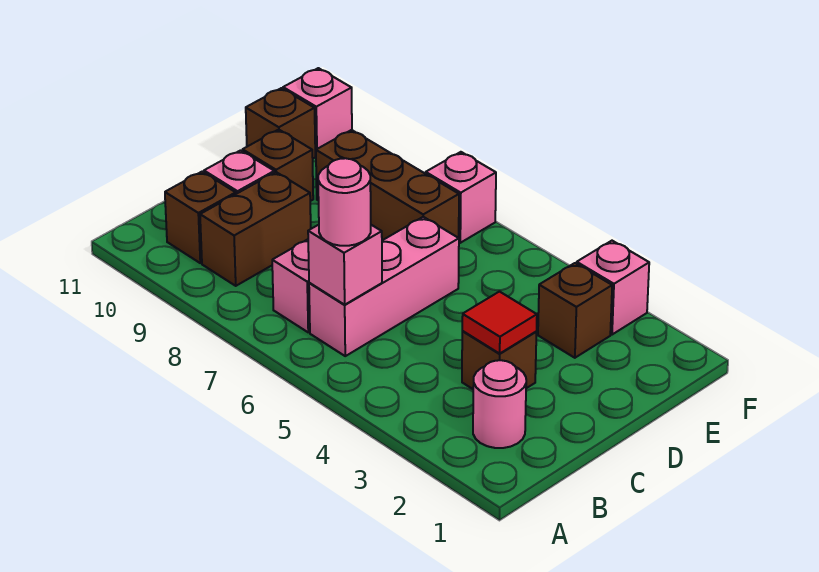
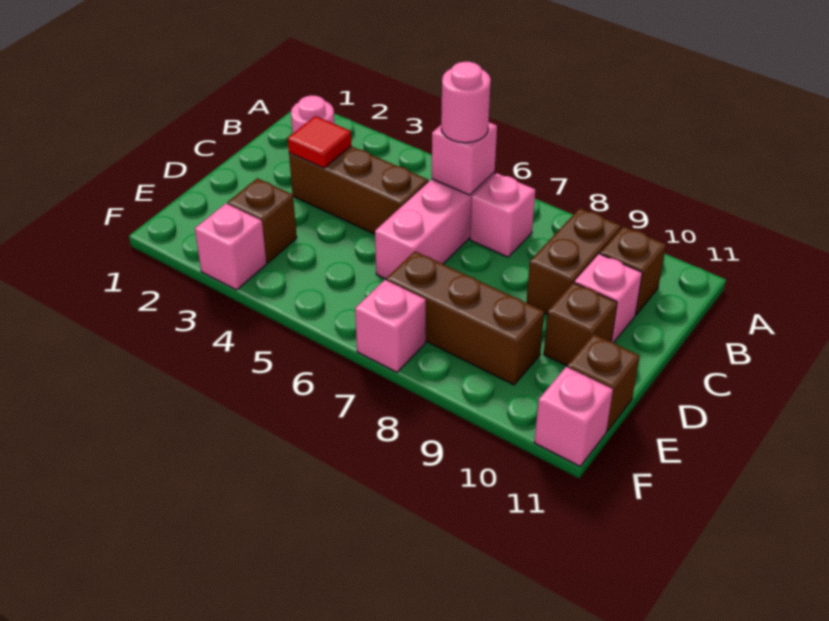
brown brick C3 level 1 -> brown brick C3:C5 level 1

